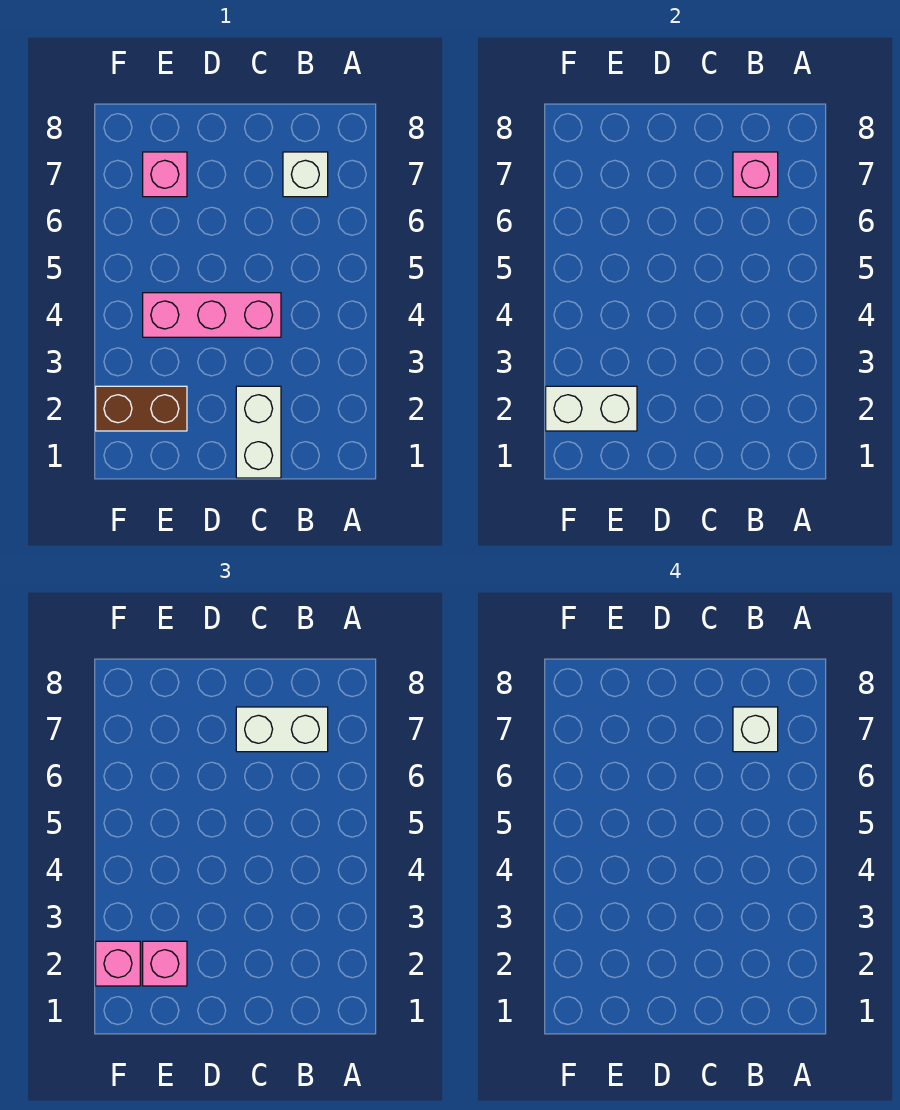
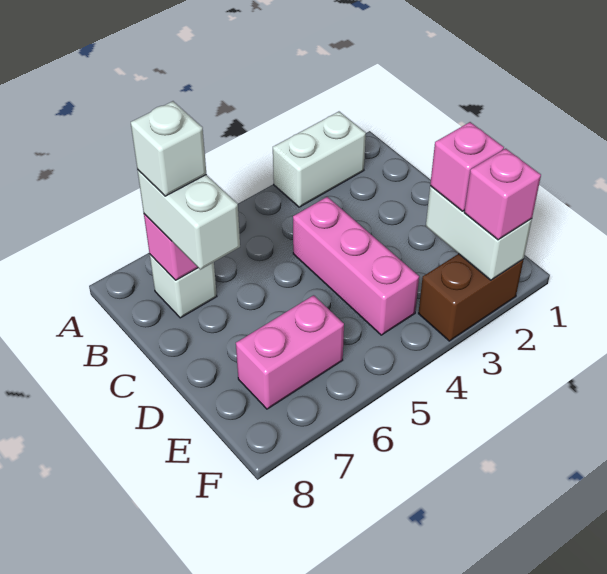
white brick C1:C2 level 1 -> white brick A2:A3 level 1
brown brick E2:F2 level 1 -> brown brick F2:F3 level 1
pink brick E7 level 1 -> pink brick E6:E7 level 1

